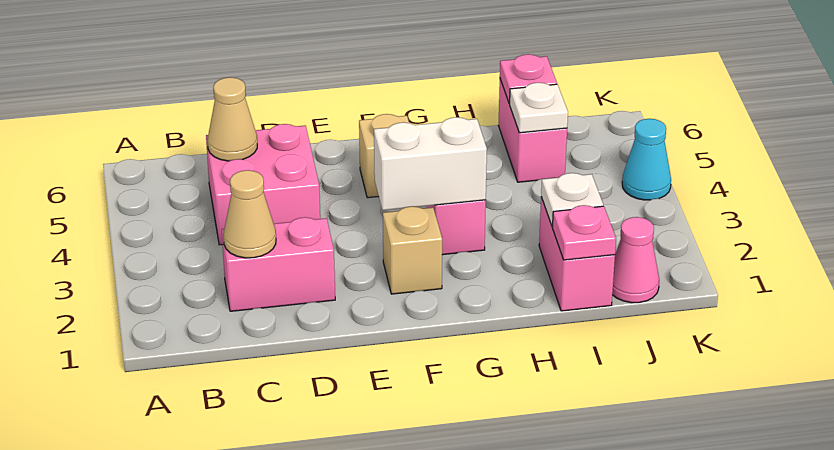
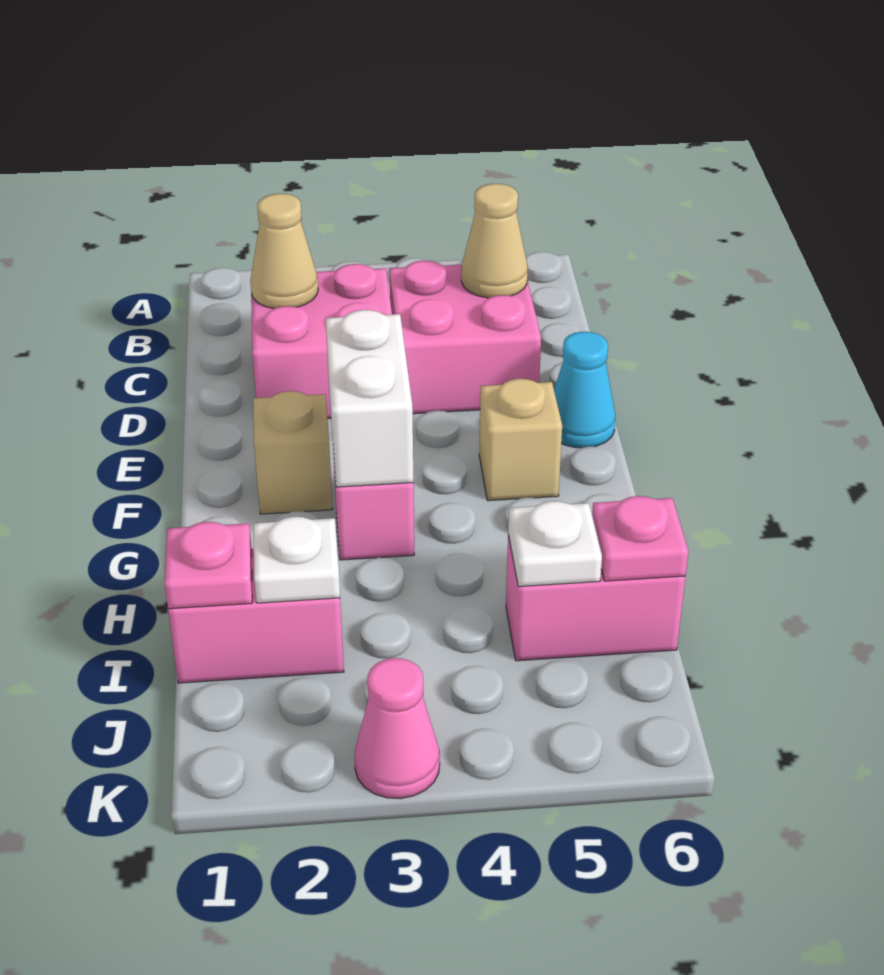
pink brick C2:D2 level 1 -> pink brick C2:D3 level 1
pink cone J1 level 1 -> pink cone K3 level 1
cyan cone K4 level 1 -> cyan cone E6 level 1

